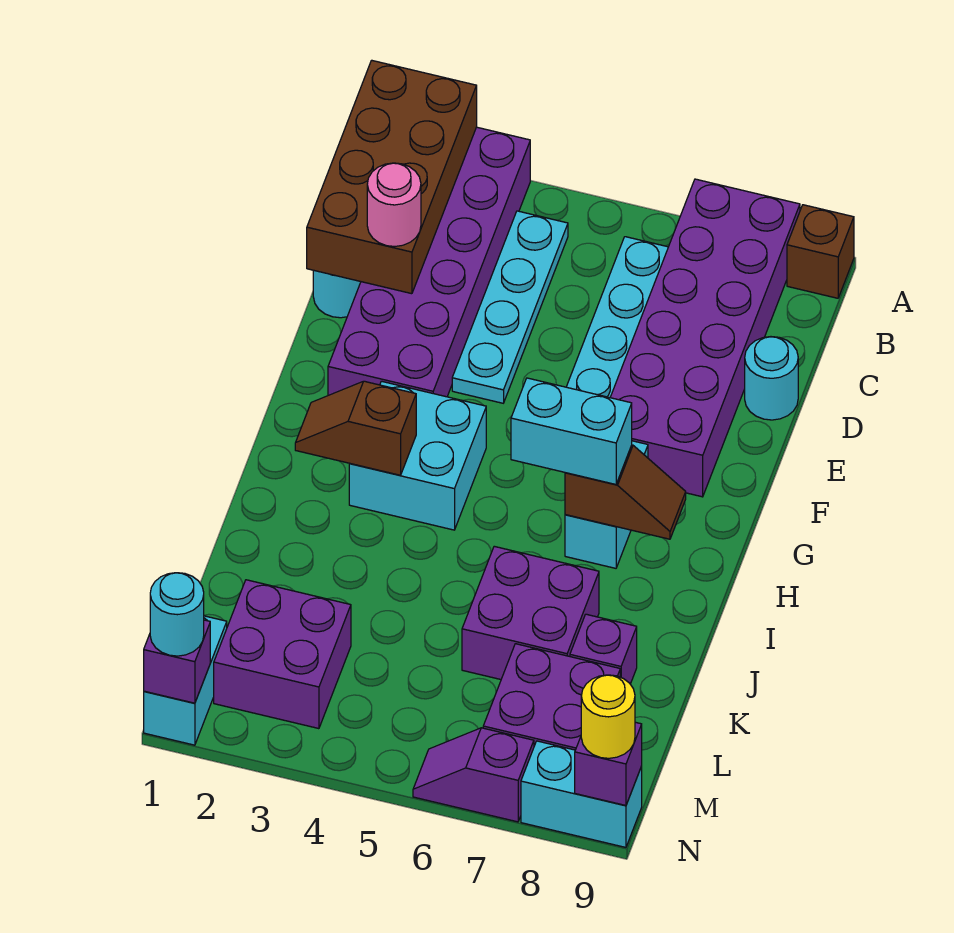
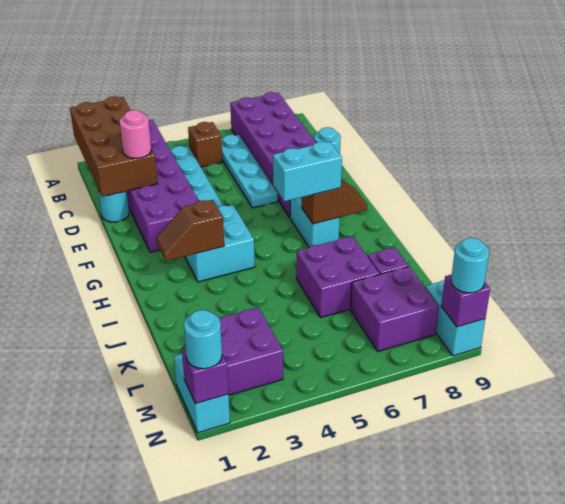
brown brick A9 level 1 -> brown brick B5 level 1
purple slope N6:N7 level 1 top 7 -> none
cyan brick N8:N9 level 1 -> cyan brick M9:N9 level 1
yellow round brick N9 level 3 -> cyan round brick N9 level 3

